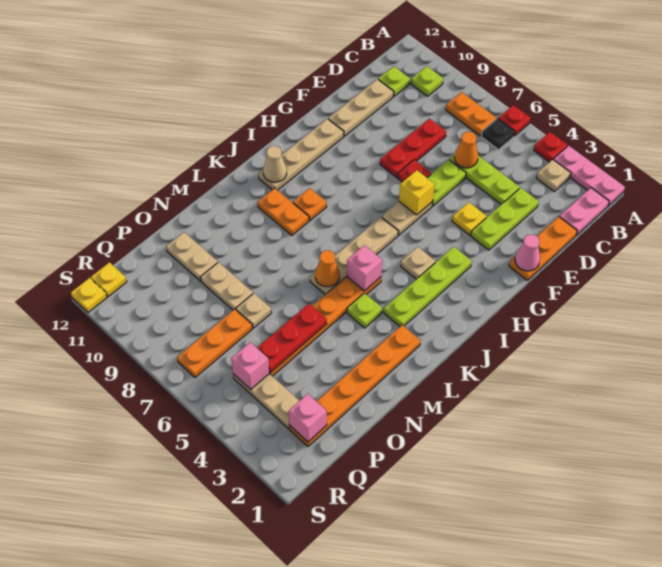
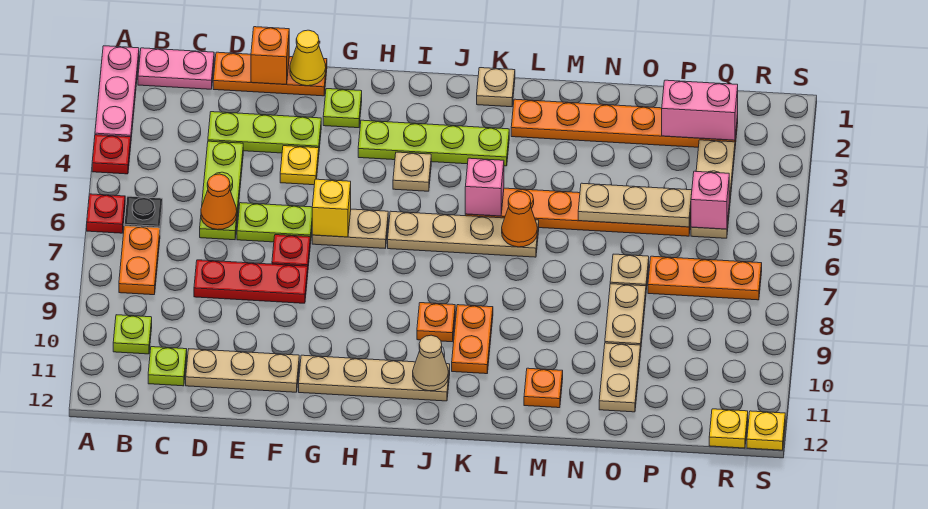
tan plate B3 level 1 -> tan plate K1 level 1
none -> orange brick E1 level 2
pink cone F1 level 2 -> yellow cone F1 level 2
lime plate L4 level 1 -> lime plate G2 level 1
none -> orange plate M11 level 1
red plate N5:P5 level 2 -> tan plate N5:P5 level 2
pink brick Q2 level 2 -> pink brick P2:Q2 level 2

